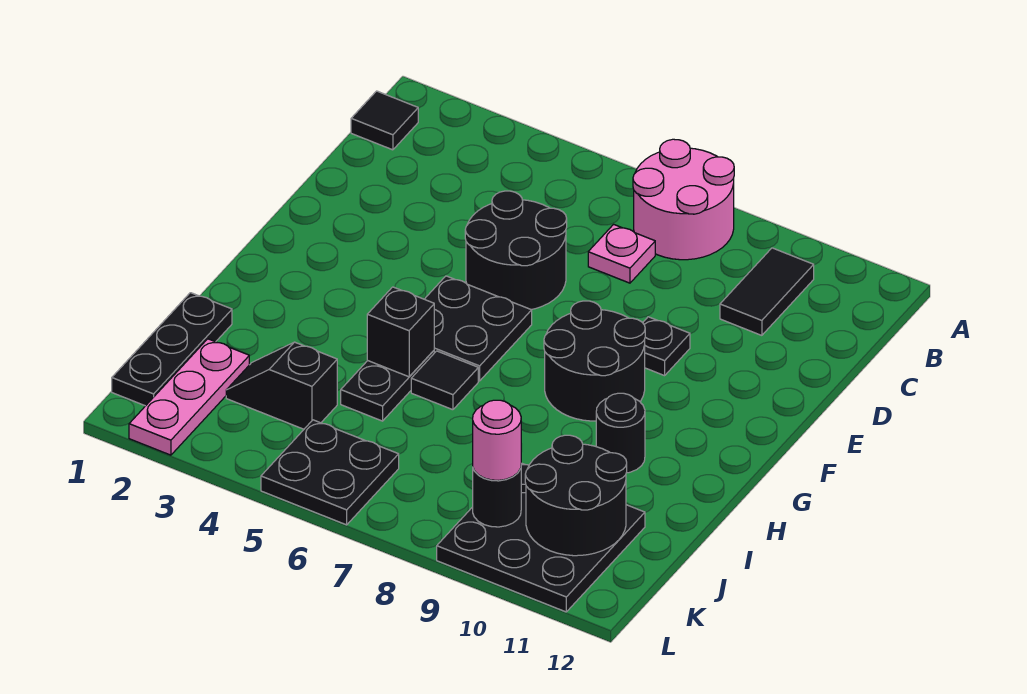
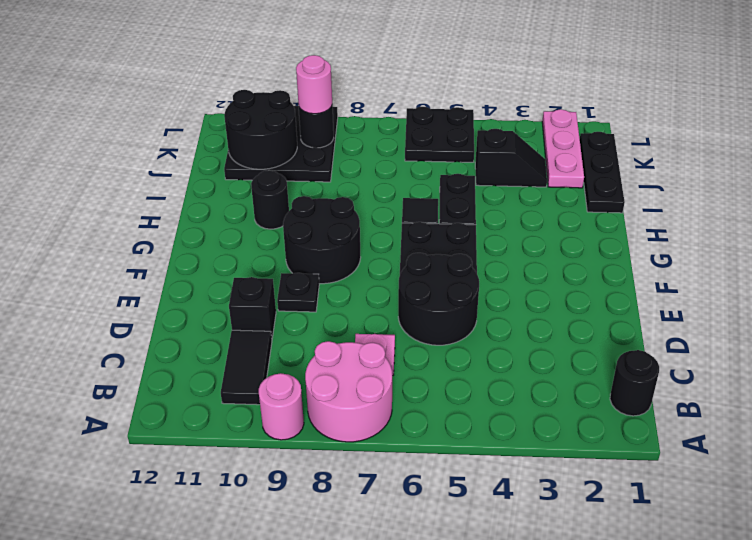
none -> pink round brick A9 level 1
black tile B1 level 1 -> black round brick B1 level 1
black brick H5 level 2 -> black brick D10 level 1

